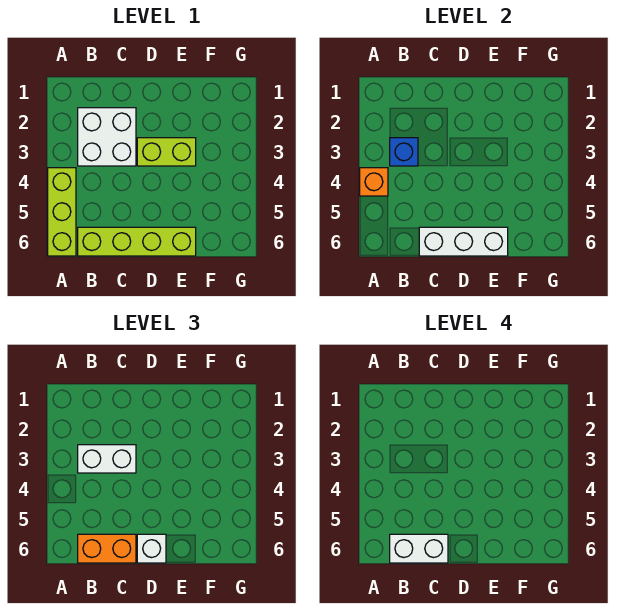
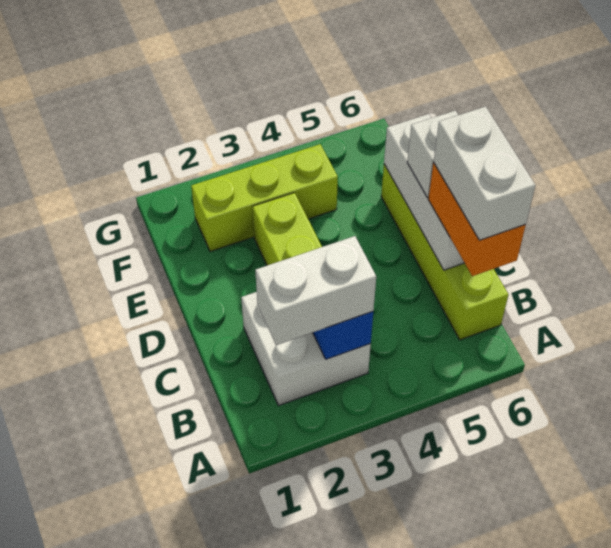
lime brick A4:A6 level 1 -> lime brick F2:F4 level 1
orange brick A4 level 2 -> none
white brick B3:C3 level 3 -> white brick B2:B3 level 3

